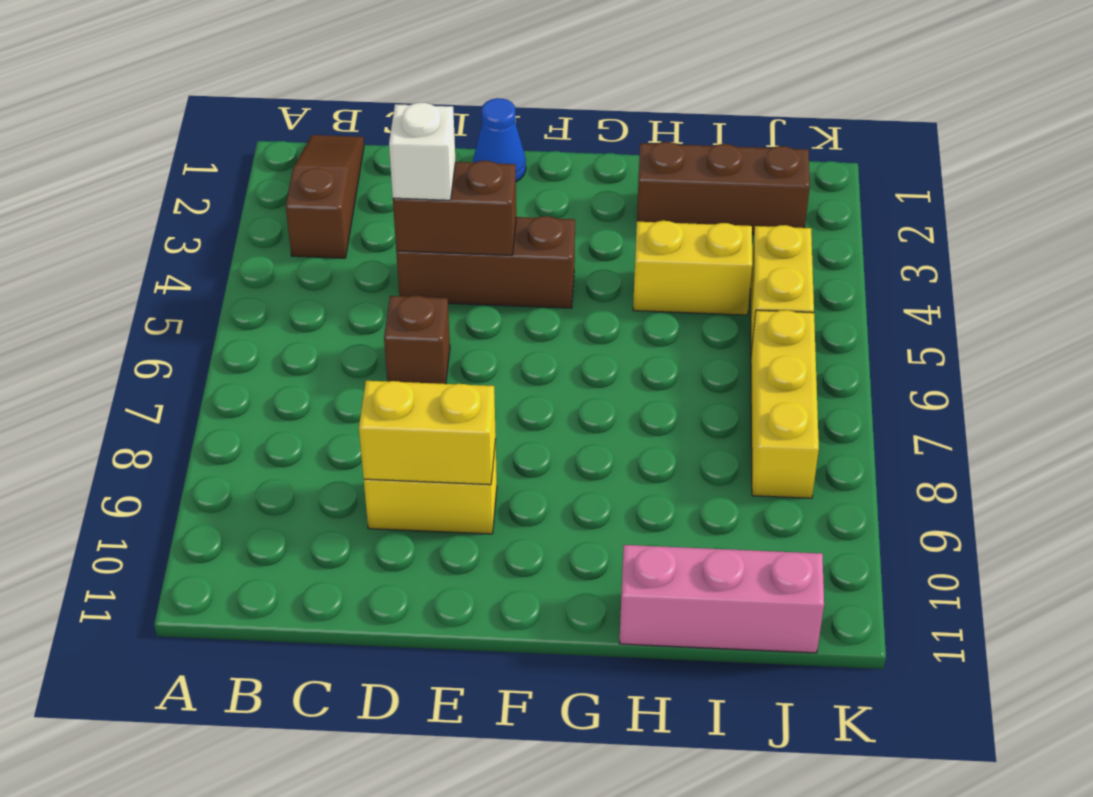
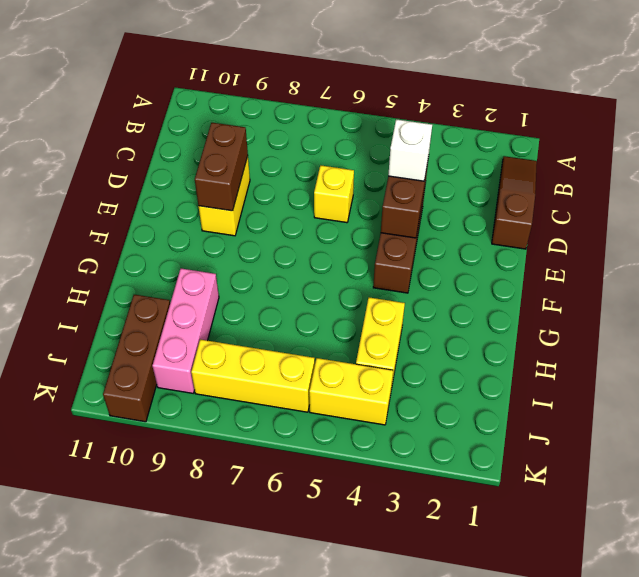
brown slope B1:B3 level 1 top 3 -> brown slope B1:D1 level 1 top D
brown brick D6 level 1 -> yellow brick D6 level 1
yellow brick D9:E9 level 2 -> brown brick D9:E9 level 2
blue cone E1 level 1 -> none
brown brick H2:J2 level 1 -> brown brick I10:K10 level 1
pink brick H11:J11 level 1 -> pink brick H9:J9 level 1

